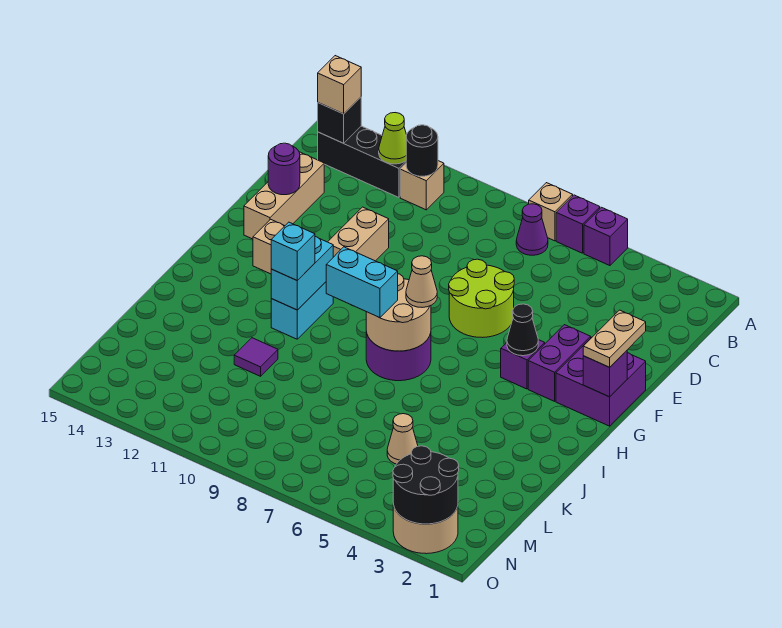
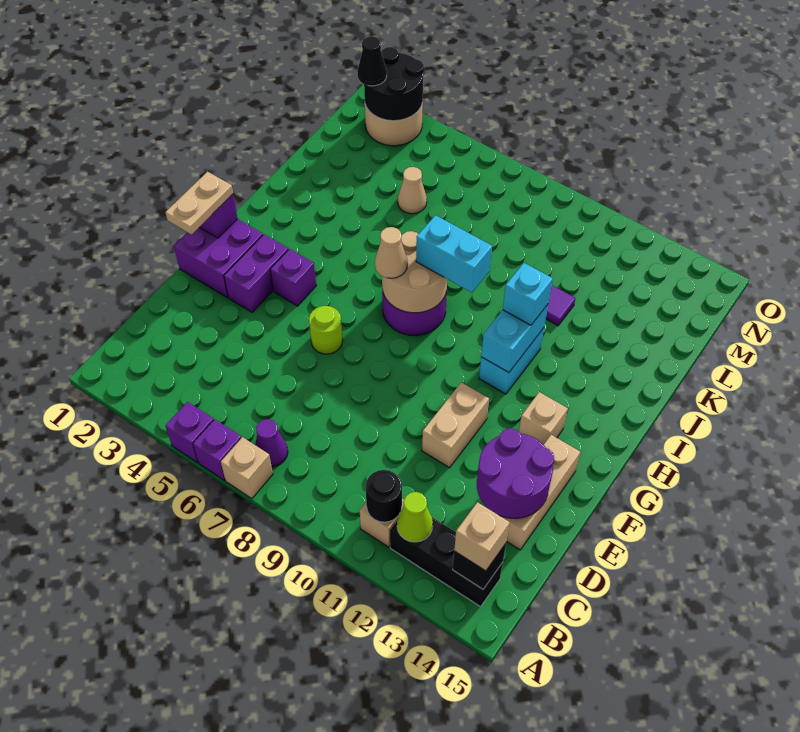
lime round brick E6:F7 level 1 -> lime round brick F6 level 1
purple round brick E14 level 2 -> purple round brick D13:E14 level 2
black cone G4 level 2 -> black cone N2 level 3

